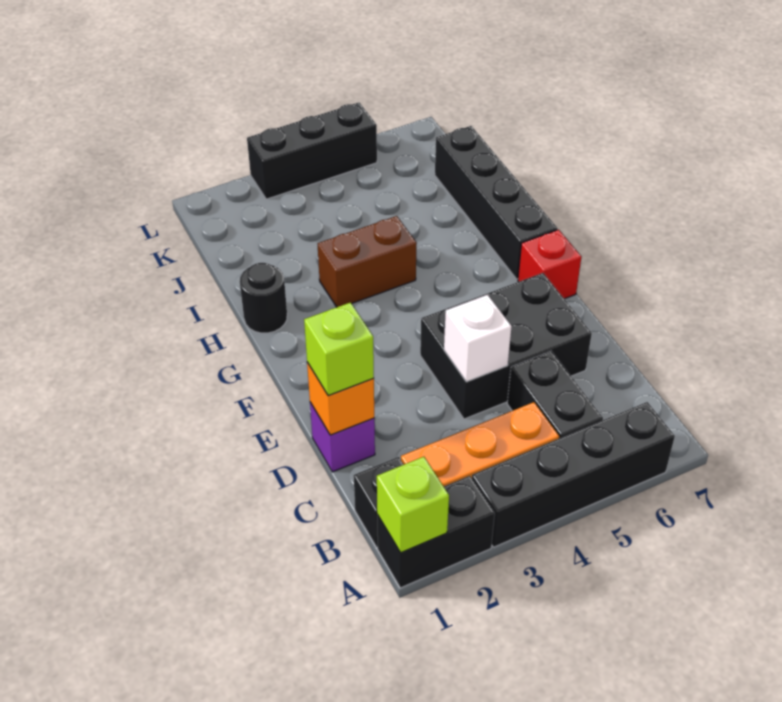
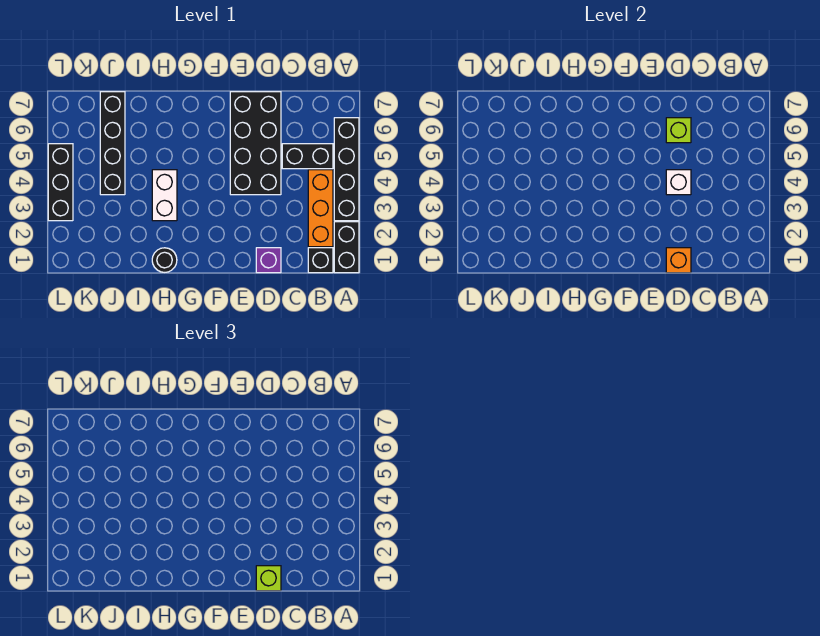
lime brick A1 level 2 -> lime brick D6 level 2
black brick D4:E6 level 1 -> black brick D4:E7 level 1
red brick F7 level 1 -> none
black brick G7:J7 level 1 -> black brick J4:J7 level 1
brown brick H3:H4 level 1 -> white brick H3:H4 level 1

